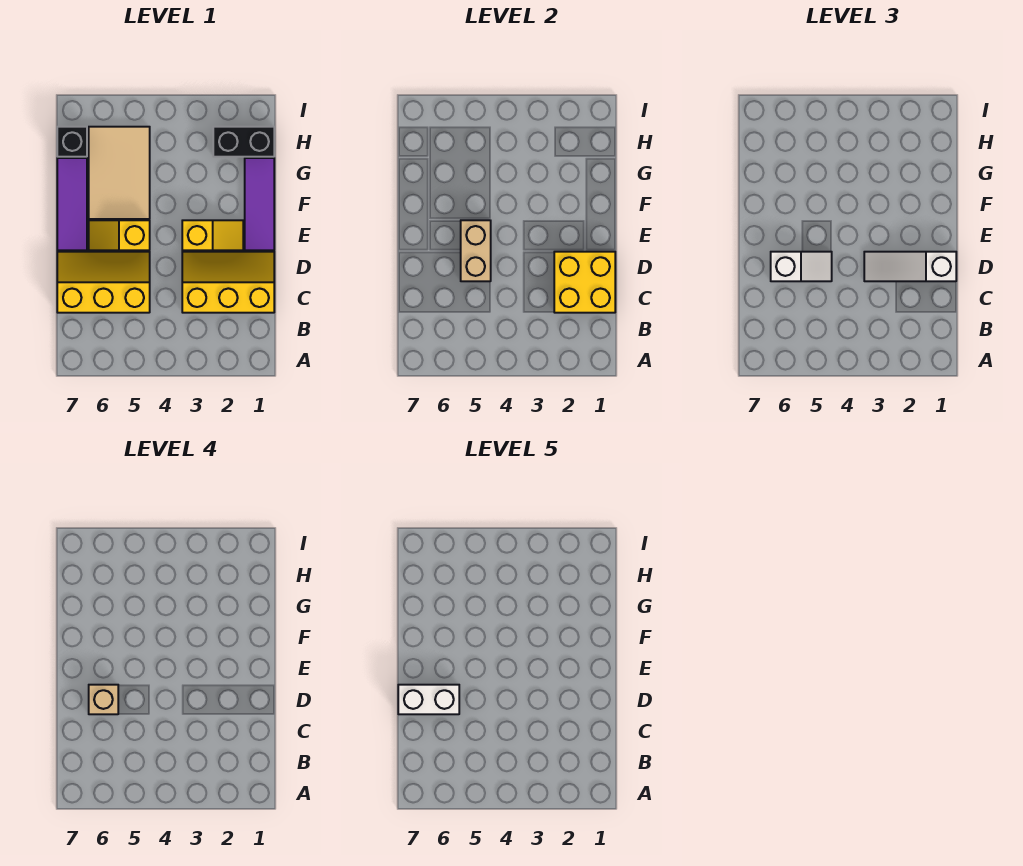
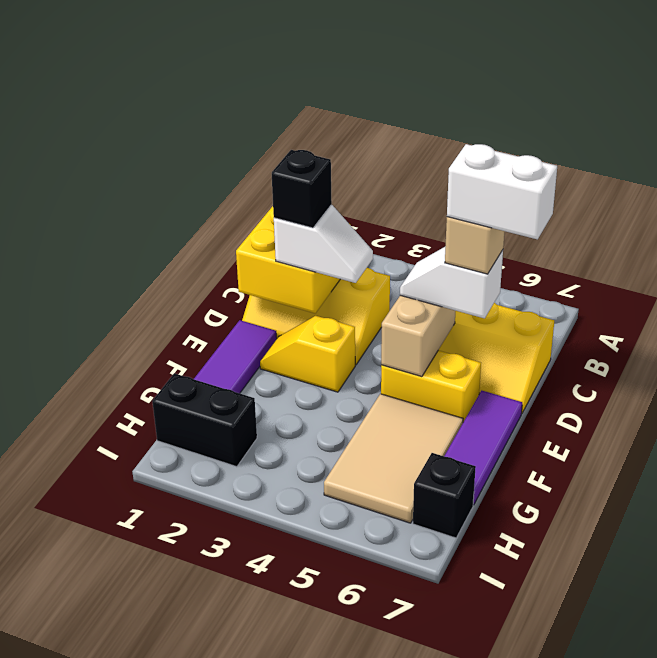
white slope D1:D3 level 3 top 1 -> white slope D2:D3 level 3 top 2
none -> black brick D2 level 4
yellow slope E5:E6 level 1 top 5 -> yellow brick E5:E6 level 1

